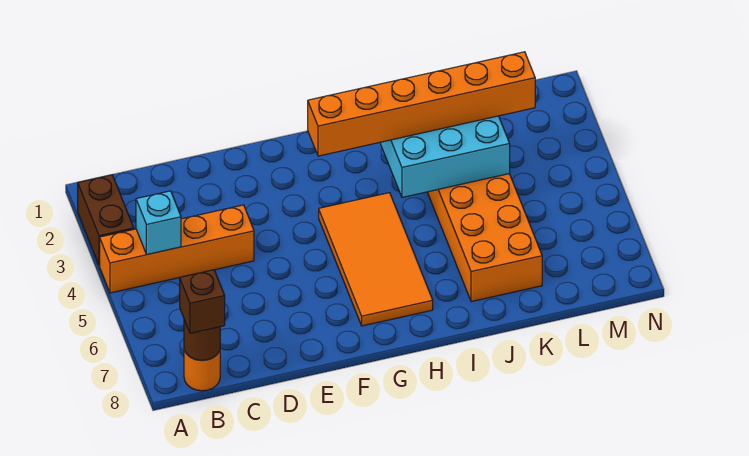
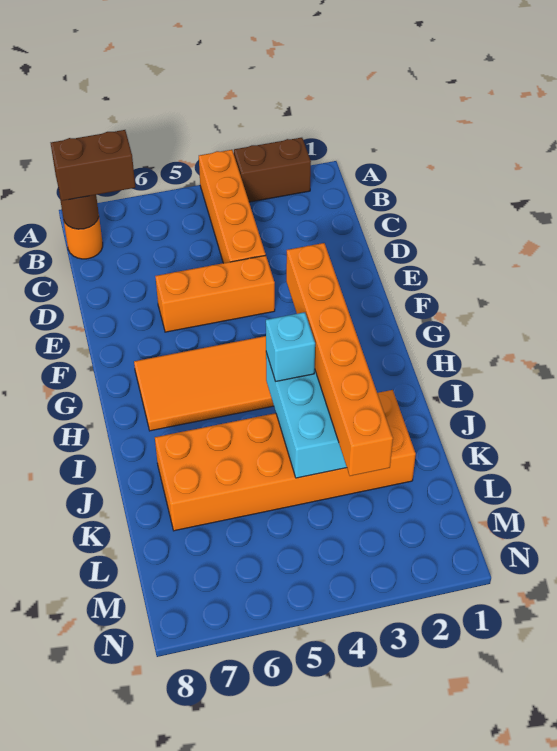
cyan brick B4 level 2 -> cyan brick I4 level 3
brown brick B8 level 3 -> brown brick B7:B8 level 3
none -> orange brick E4:E6 level 1

